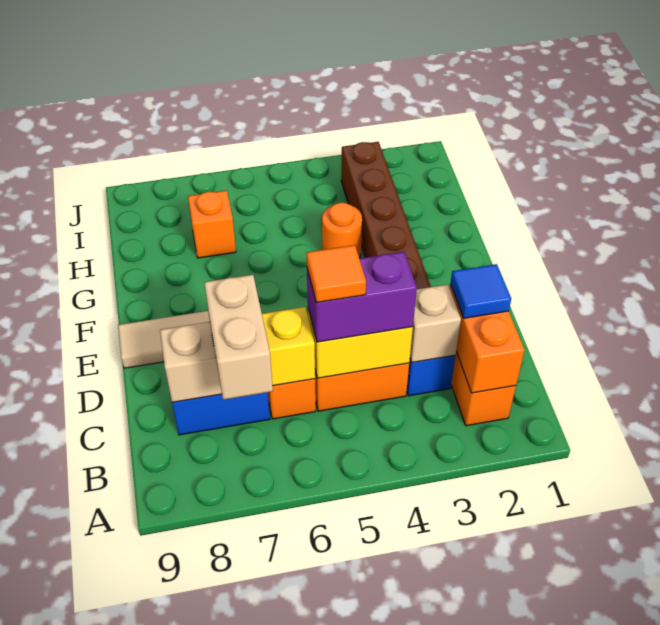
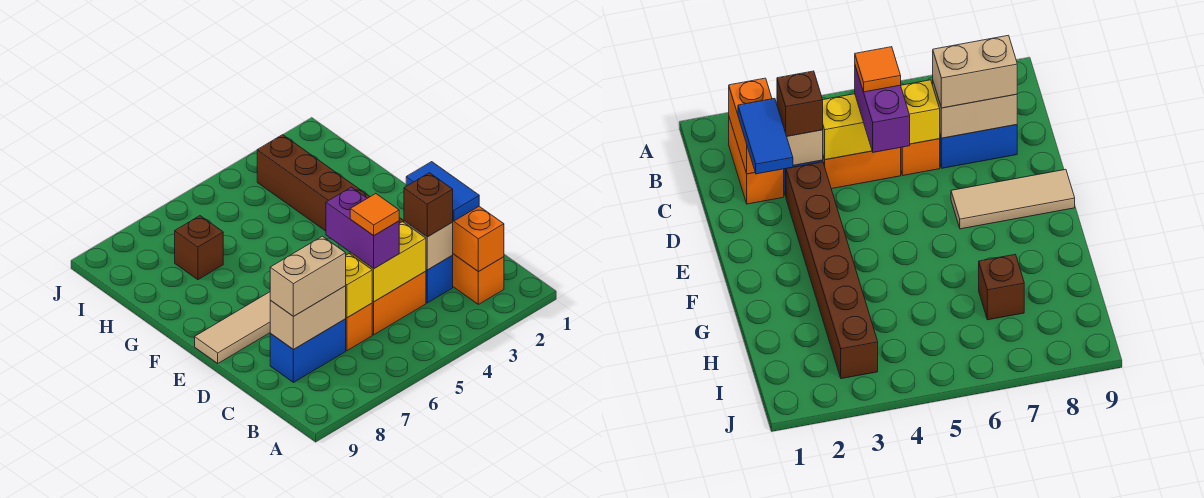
tan brick B7:C7 level 3 -> tan brick C7:C8 level 3
blue tile C2 level 3 -> blue tile C2:D2 level 3
none -> brown brick C3 level 3
purple brick C4:C5 level 3 -> purple brick C5:D5 level 3
orange round brick G4 level 1 -> none
orange brick H7 level 1 -> brown brick H7 level 1

